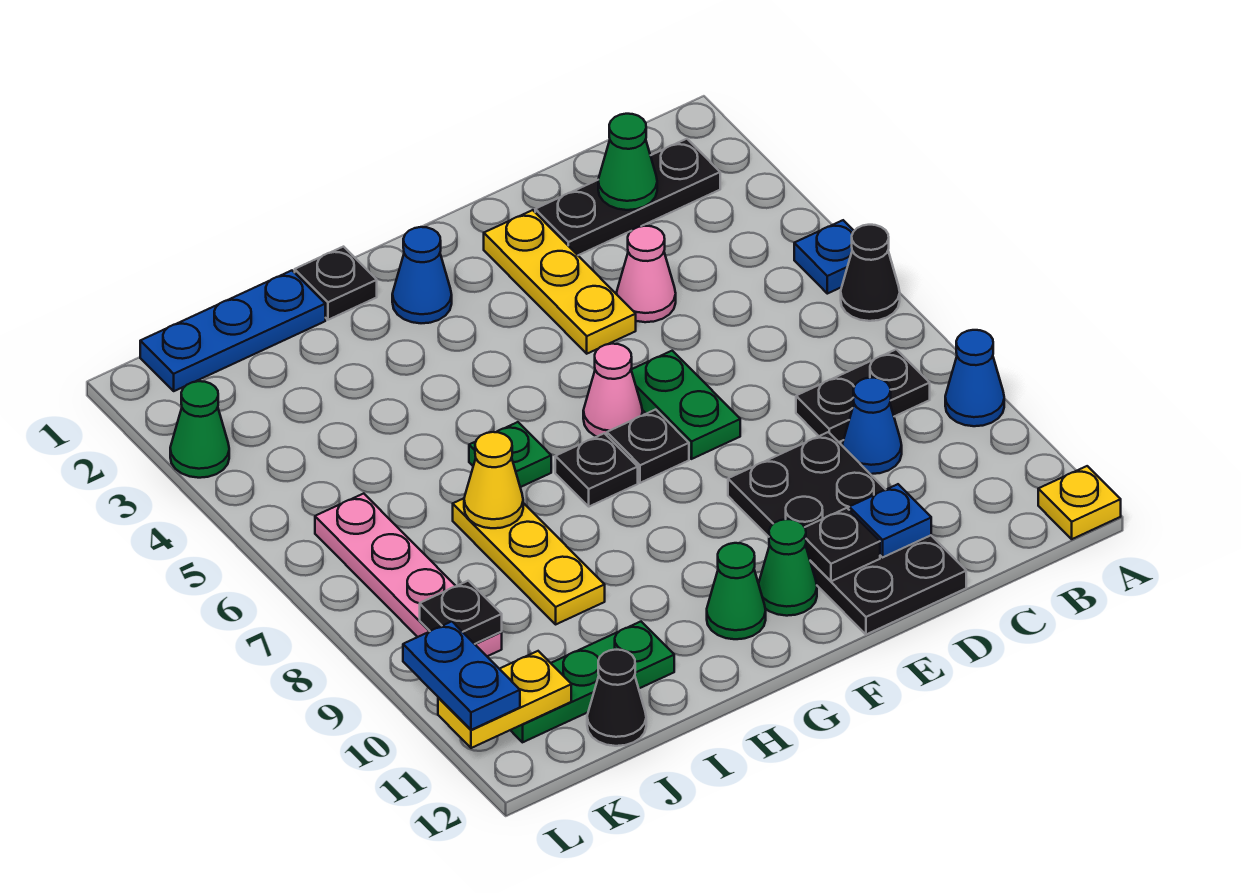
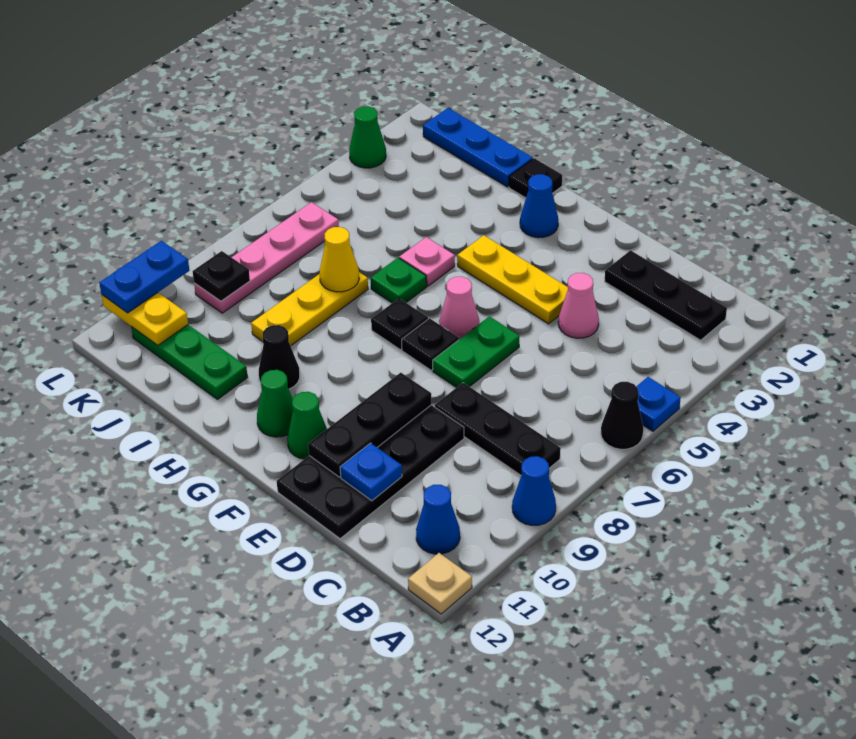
yellow plate A12 level 1 -> tan plate A12 level 1
black plate B8:C8 level 1 -> black plate B8:D8 level 1
green cone C2 level 2 -> none
blue cone C9 level 1 -> blue cone B11 level 1
yellow plate E2:E4 level 1 -> yellow plate E4:G4 level 1
black plate E11 level 2 -> black plate E9:E11 level 2
none -> pink plate H5 level 1
black cone J12 level 1 -> black cone H10 level 1

